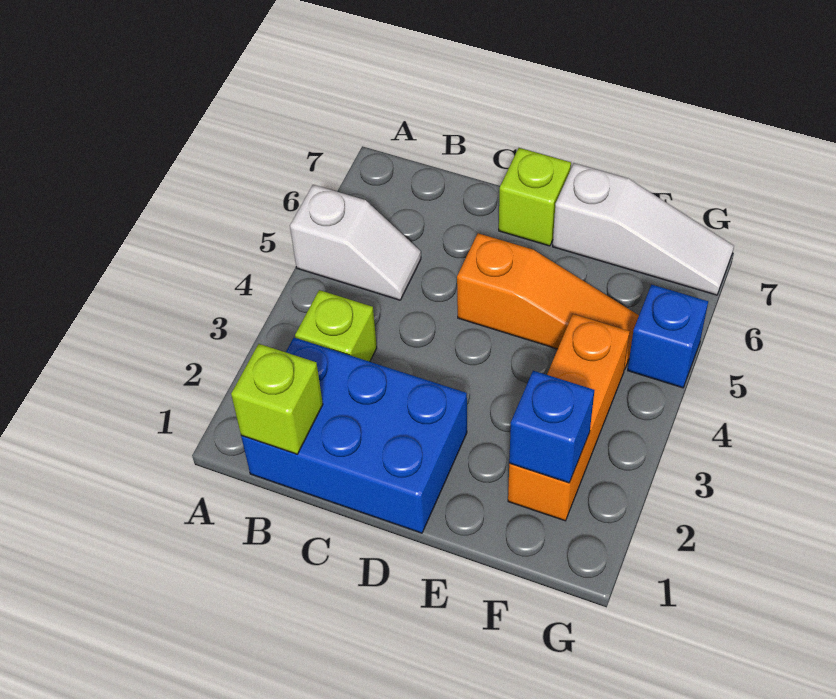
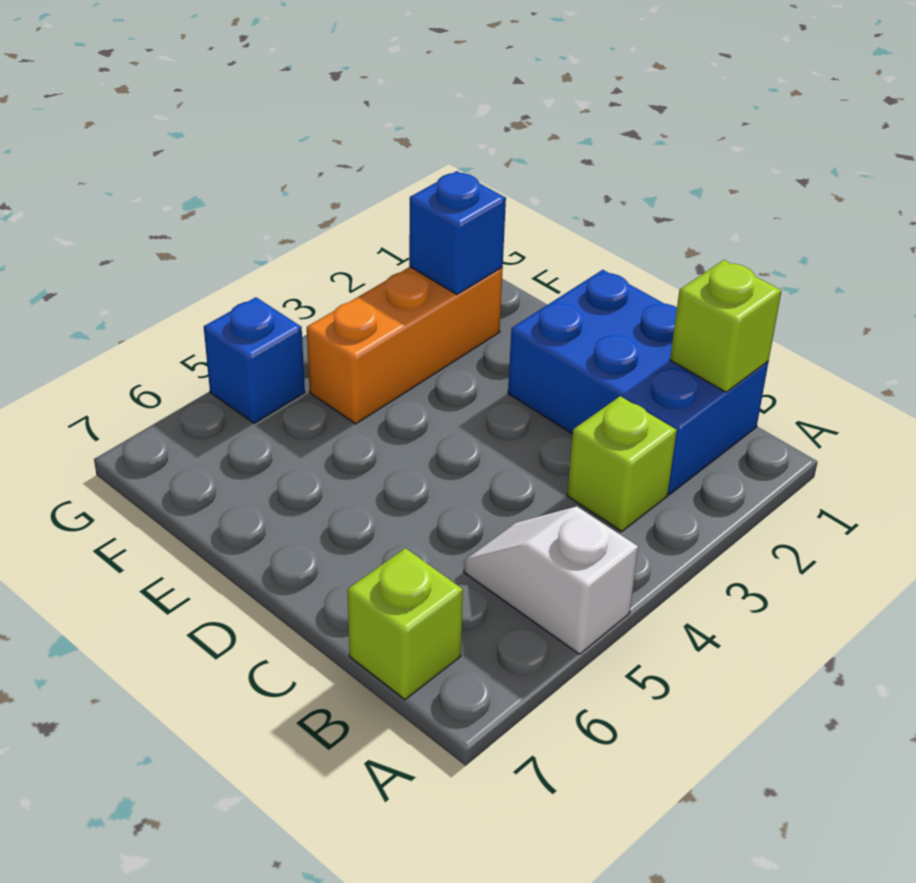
orange slope D5:F5 level 1 top D -> none
lime brick D7 level 1 -> lime brick B7 level 1
white slope E7:G7 level 1 top E -> none

